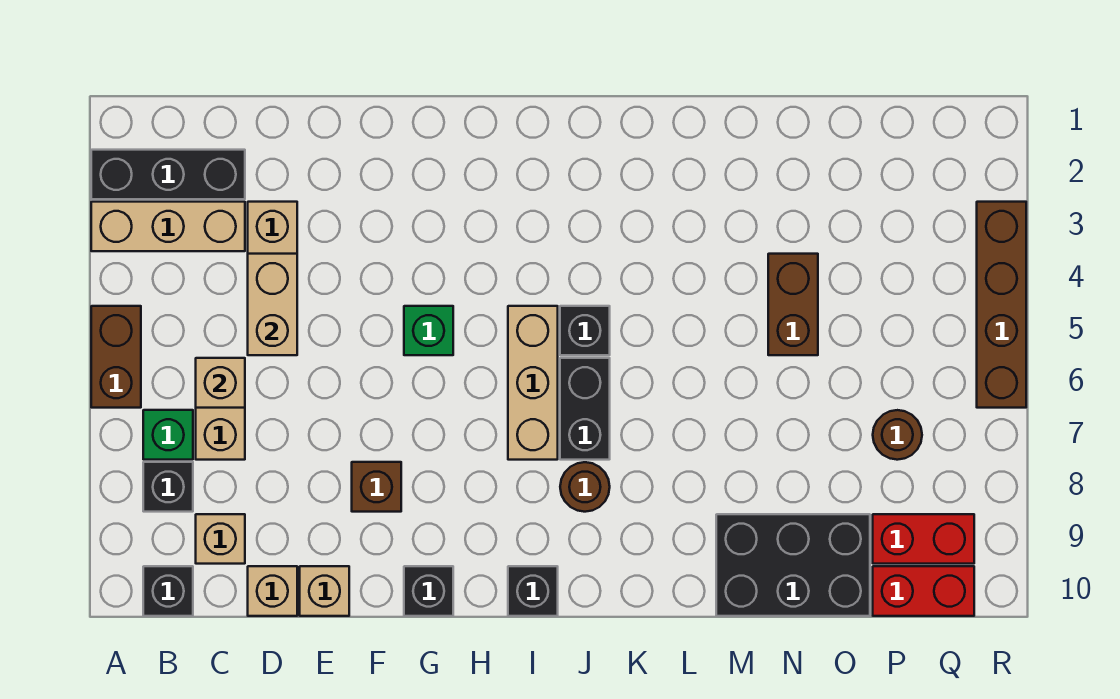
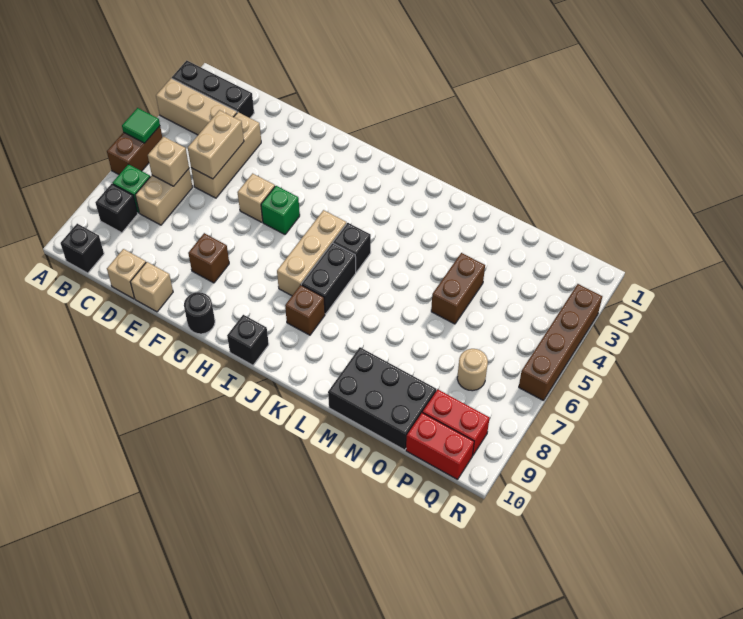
none -> green tile A5 level 2
tan brick C9 level 1 -> tan brick F5 level 1
black brick G10 level 1 -> black round brick G10 level 1
brown round brick J8 level 1 -> brown brick J8 level 1
brown round brick P7 level 1 -> tan round brick P7 level 1

